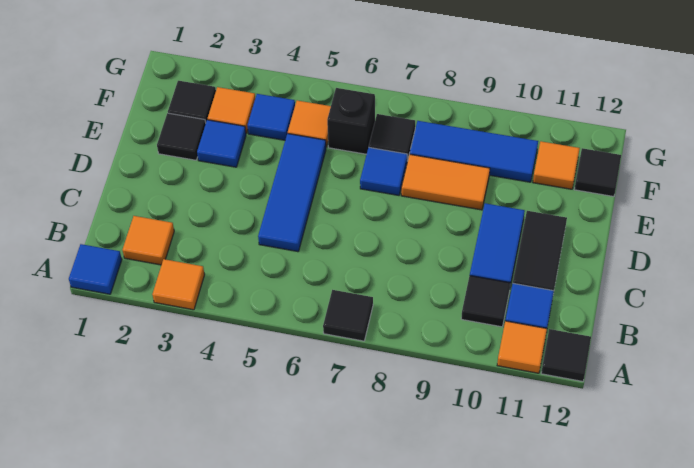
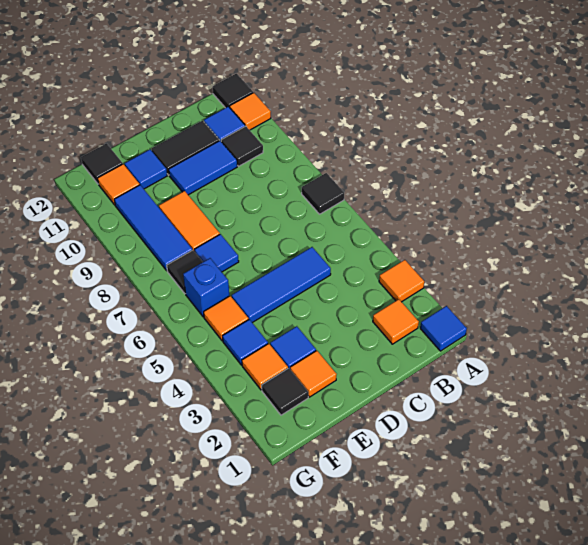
black tile E2 level 1 -> orange tile E2 level 1
none -> blue tile E11 level 1
black brick F6 level 1 -> blue brick F6 level 1

